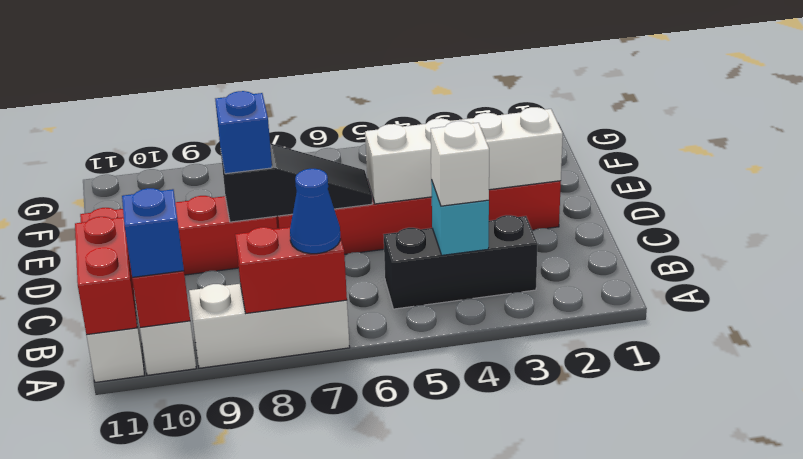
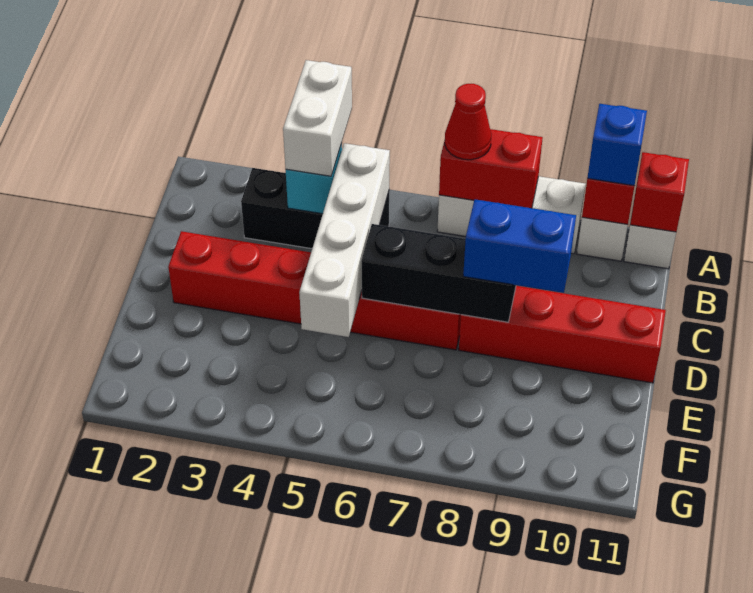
blue cone A7 level 3 -> red cone A7 level 3
red brick A11:B11 level 2 -> red brick A11 level 2
white brick B4 level 3 -> white brick A4:B4 level 3
white brick D2:D5 level 2 -> white brick B5:E5 level 2
black slope D6:D8 level 2 top 8 -> black brick D6:D8 level 2
blue brick D8 level 3 -> blue brick D8:D9 level 3

